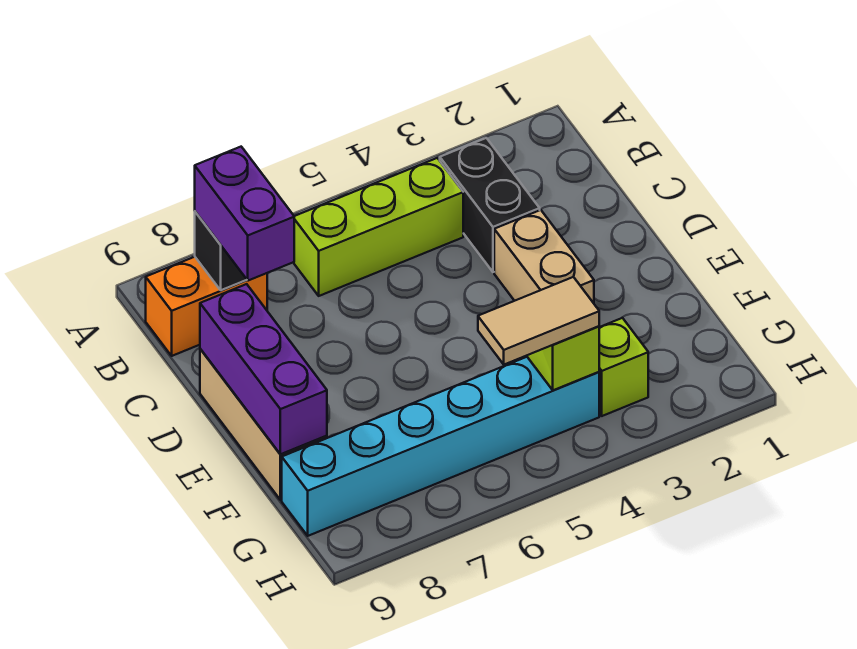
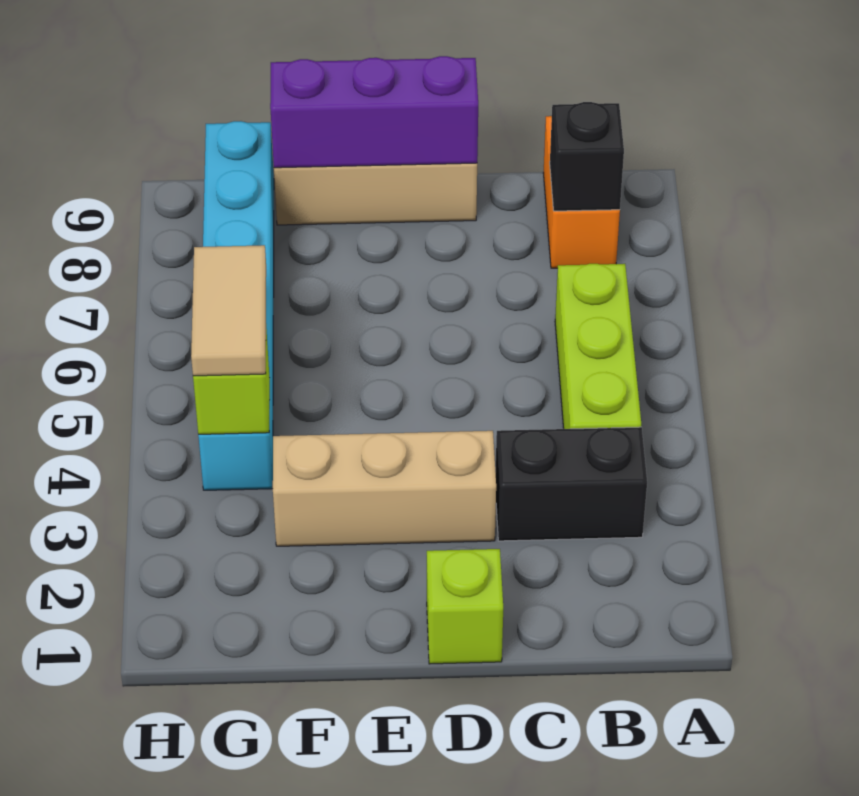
purple brick B8:C8 level 3 -> none
tan brick D3:E3 level 1 -> tan brick D3:F3 level 1
lime brick G3 level 1 -> lime brick D1 level 1

